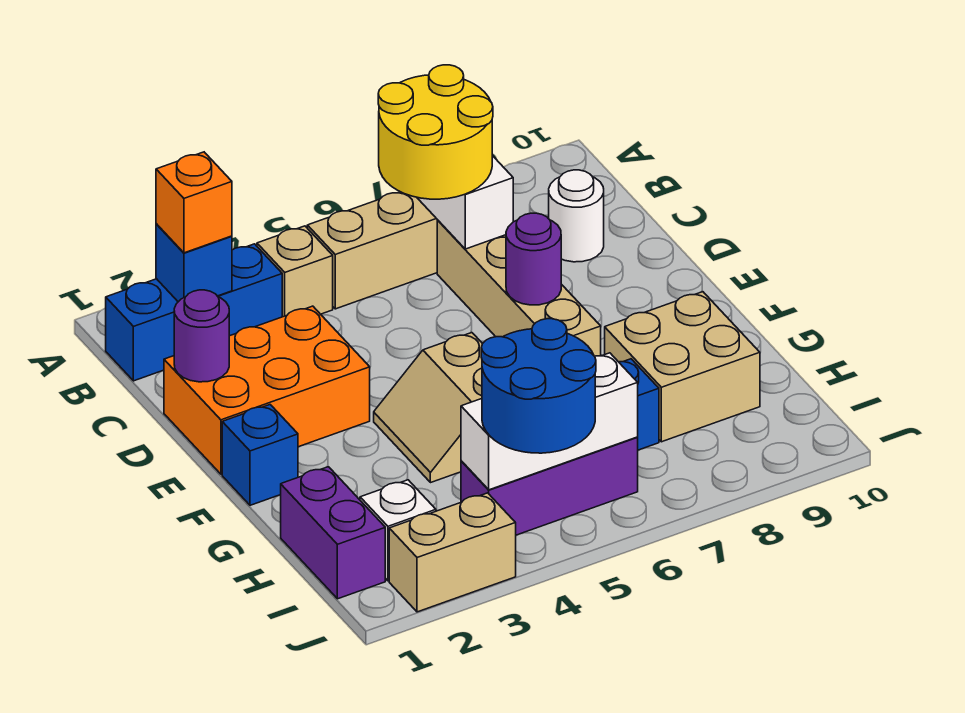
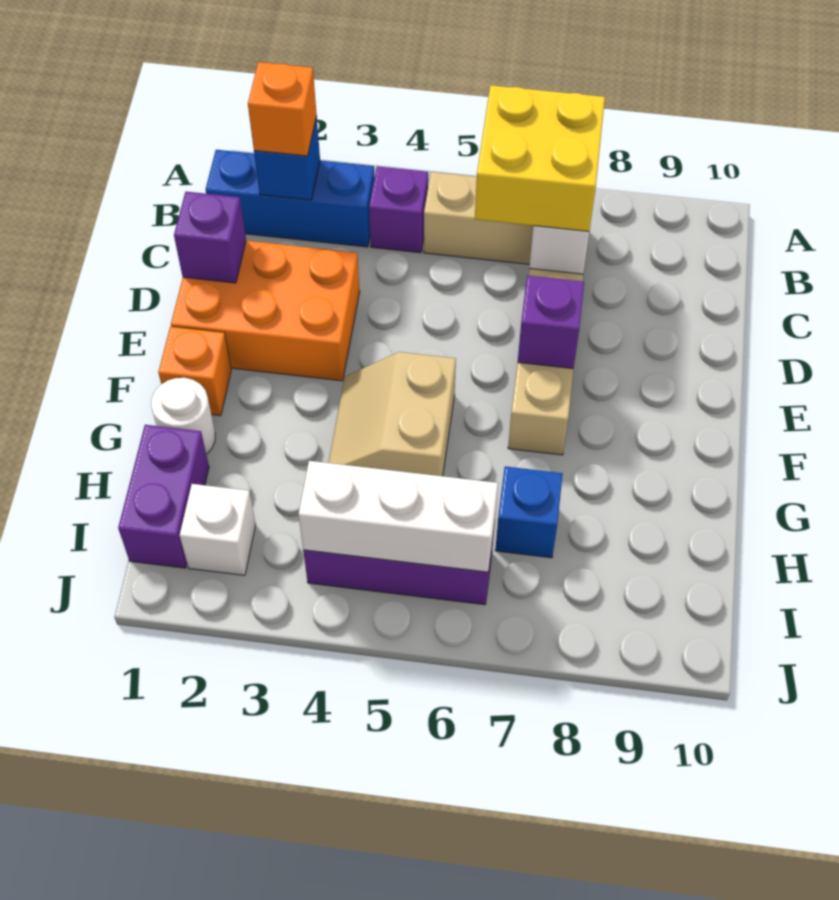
tan brick B4 level 1 -> purple brick B4 level 1
yellow round brick B6:C7 level 3 -> yellow brick B6:C7 level 3
white round brick C9 level 1 -> white round brick G1 level 1
purple round brick D1 level 2 -> purple brick D1 level 2
purple round brick E7 level 2 -> purple brick E7 level 2
blue brick F1 level 1 -> orange brick F1 level 1
tan brick G8:H9 level 1 -> none
blue round brick I4:J5 level 3 -> none
tan brick J2:J3 level 1 -> none

